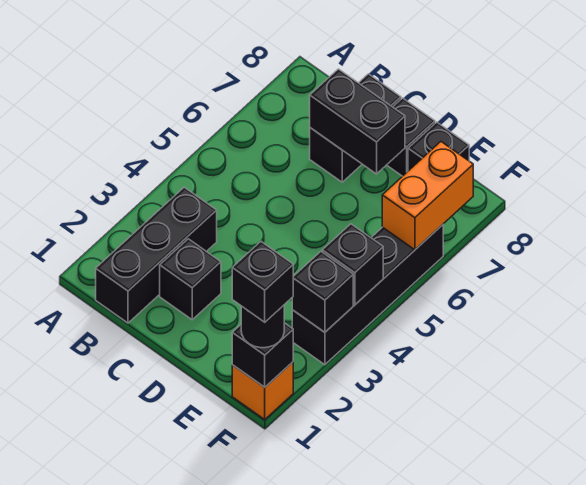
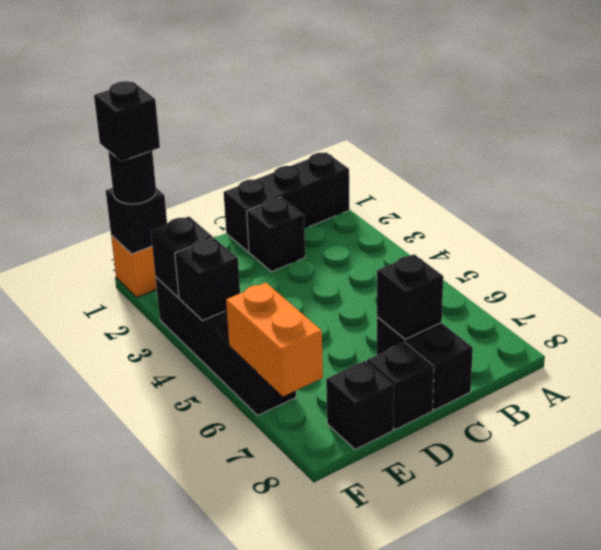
black brick B1:B3 level 1 -> black brick A1:C1 level 1
black brick C7:D7 level 2 -> black brick C7 level 2

